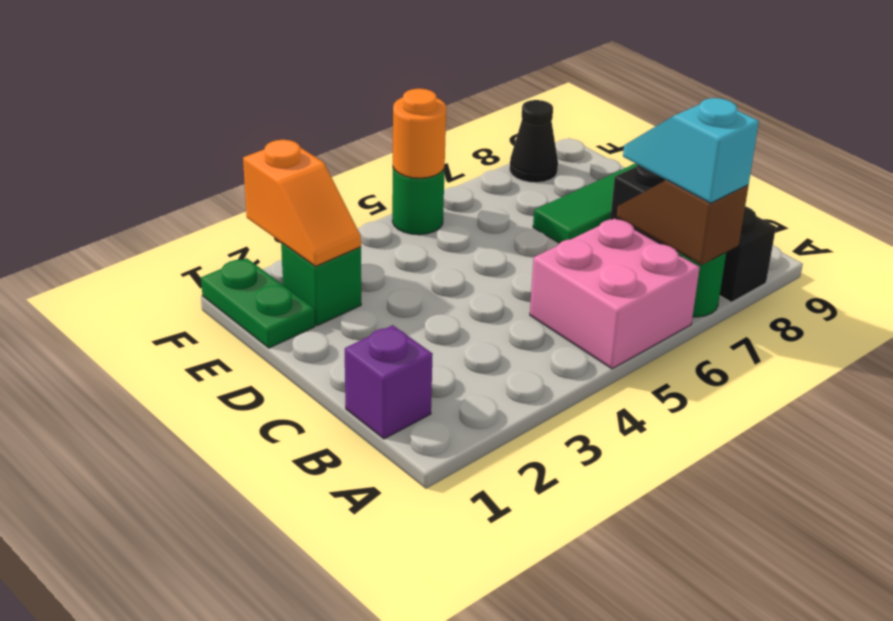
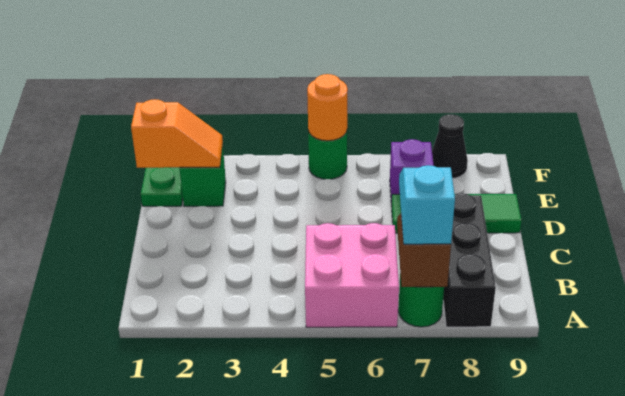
purple brick B1 level 1 -> purple brick E7 level 1
orange slope E2:F2 level 2 top F -> orange slope E1:E2 level 2 top 1

